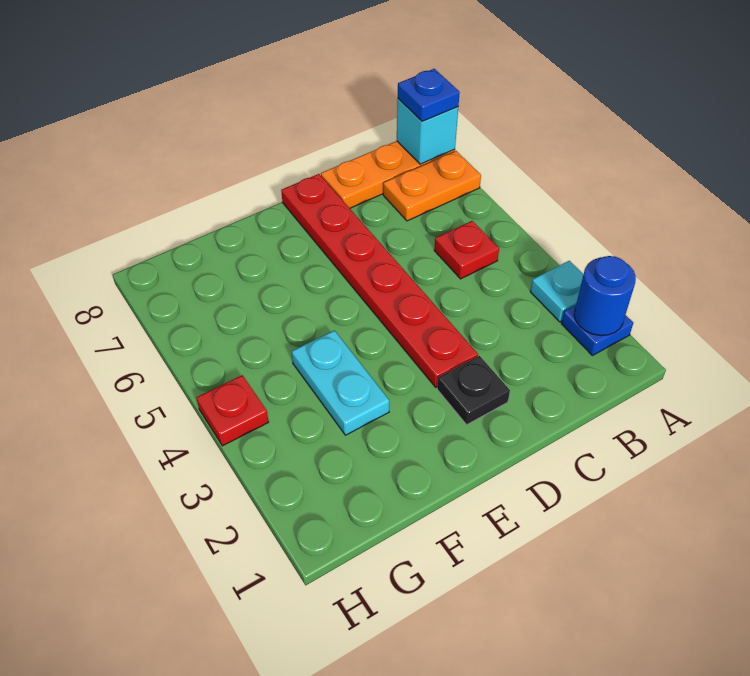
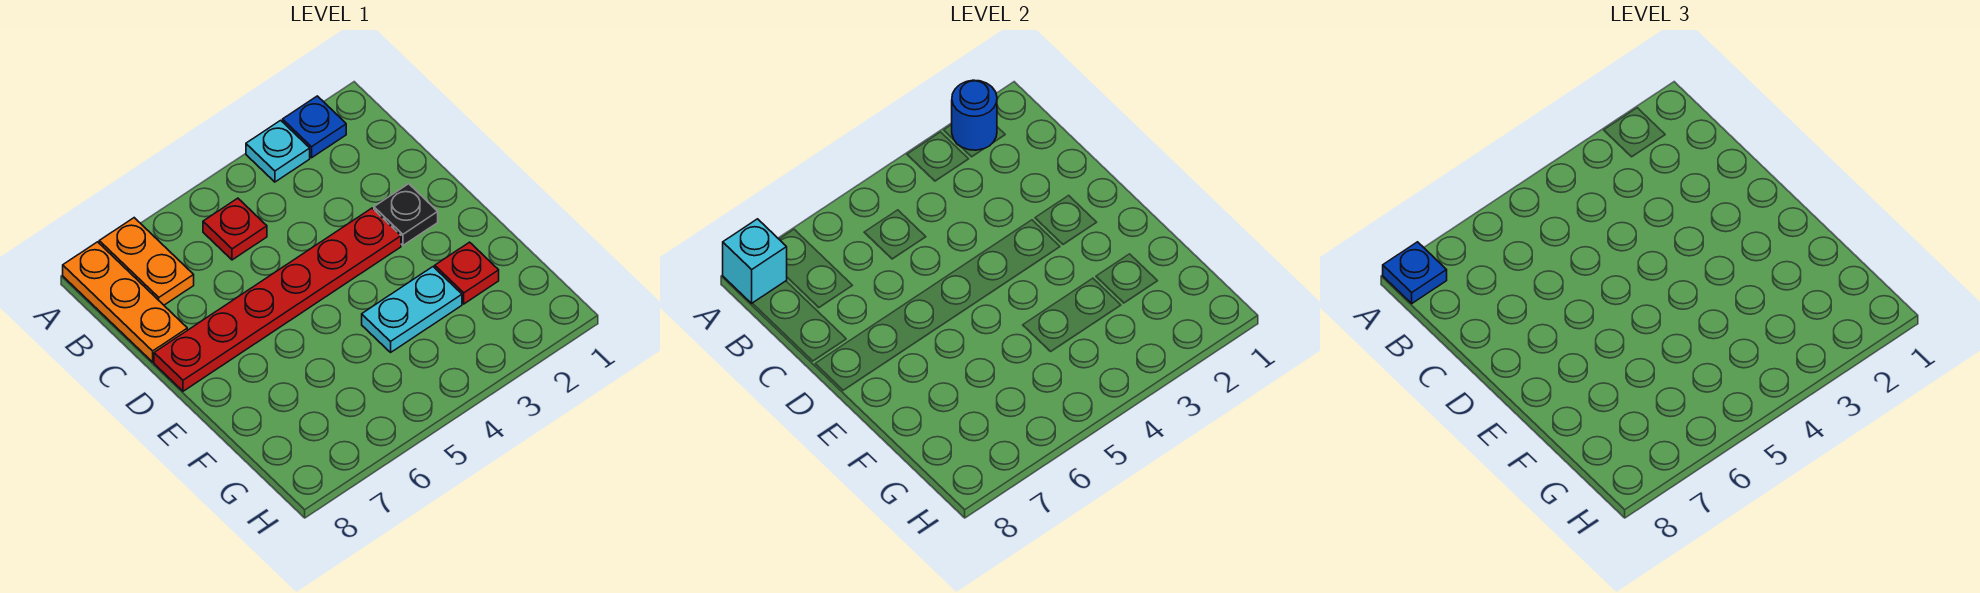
red plate H4 level 1 -> red plate F2 level 1

